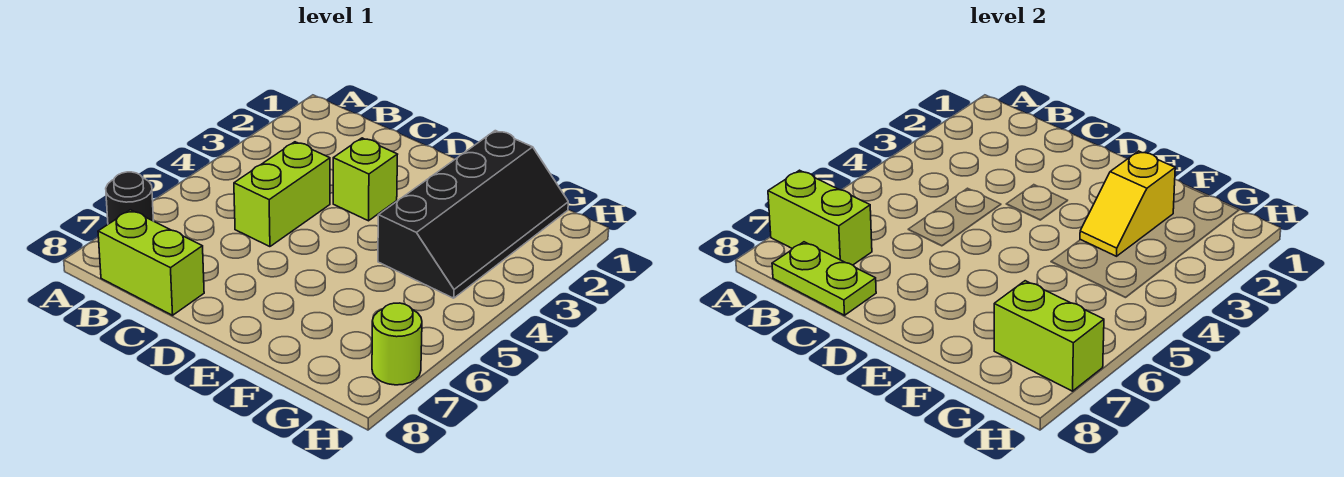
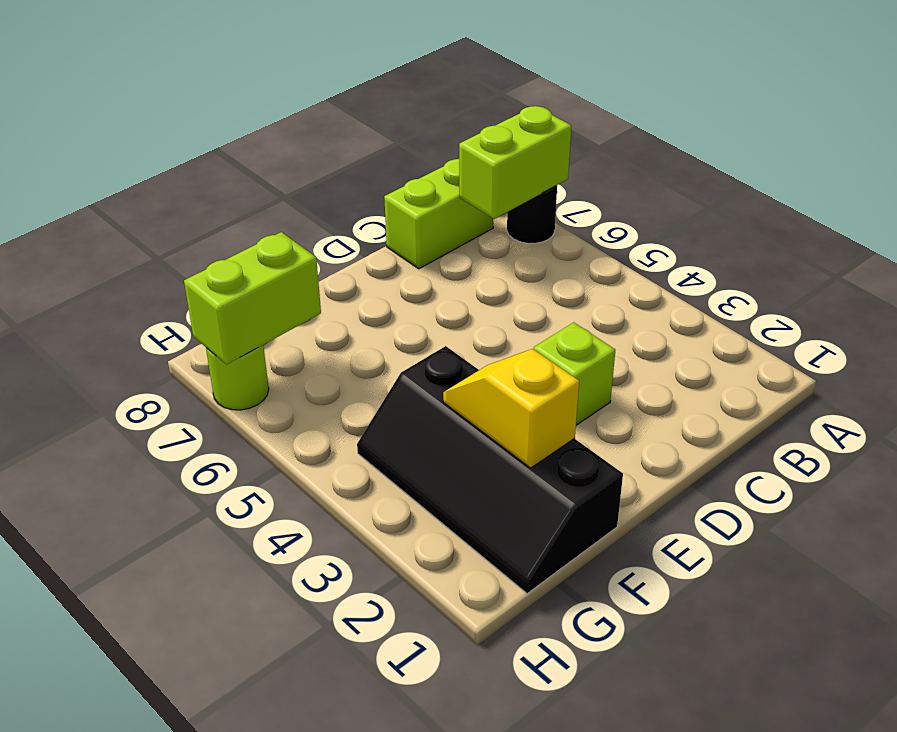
lime plate B8:C8 level 2 -> none
lime brick C4:C5 level 1 -> none

